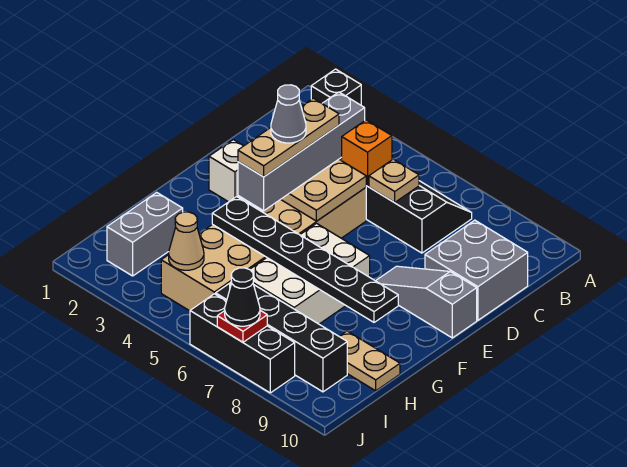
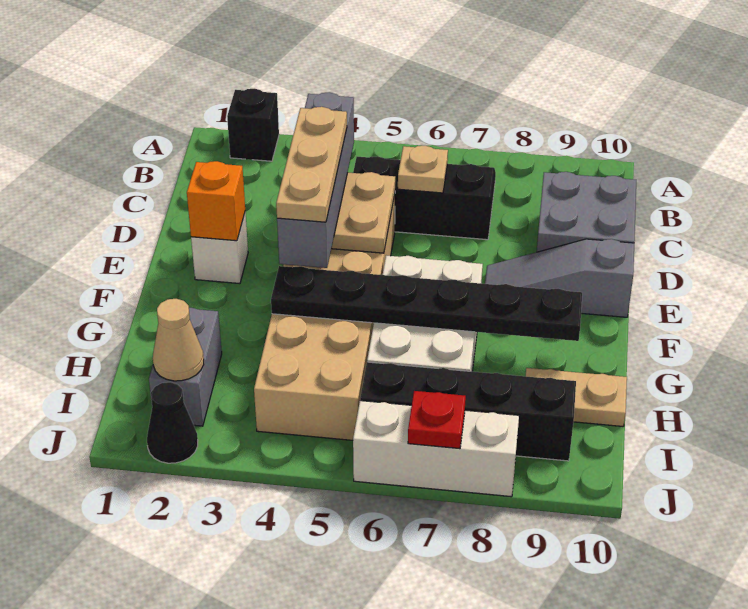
orange brick C5 level 2 -> orange brick E2 level 2
grey cone E4 level 5 -> none
tan cone I4 level 2 -> tan cone I2 level 2
black brick J6:J8 level 1 -> white brick J6:J8 level 1
black cone J7 level 3 -> black cone J2 level 1

